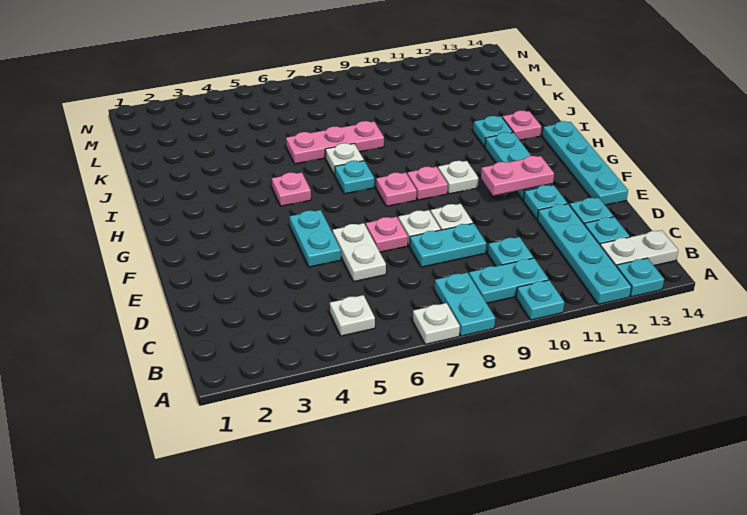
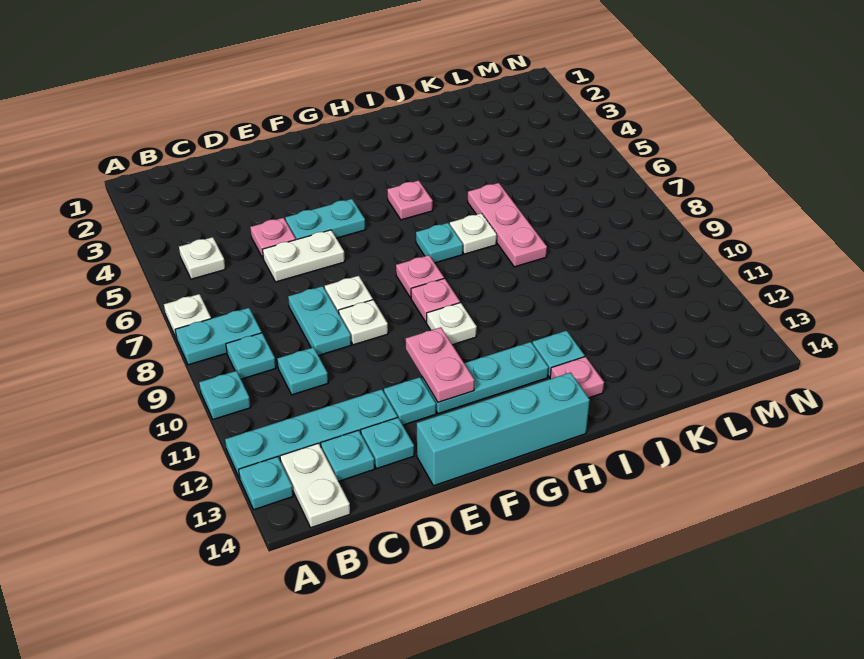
cyan plate B9:B10 level 1 -> cyan plate B9 level 1
pink plate E7 level 1 -> pink plate D5 level 1
cyan plate E14:H14 level 1 -> cyan brick E14:H14 level 1

